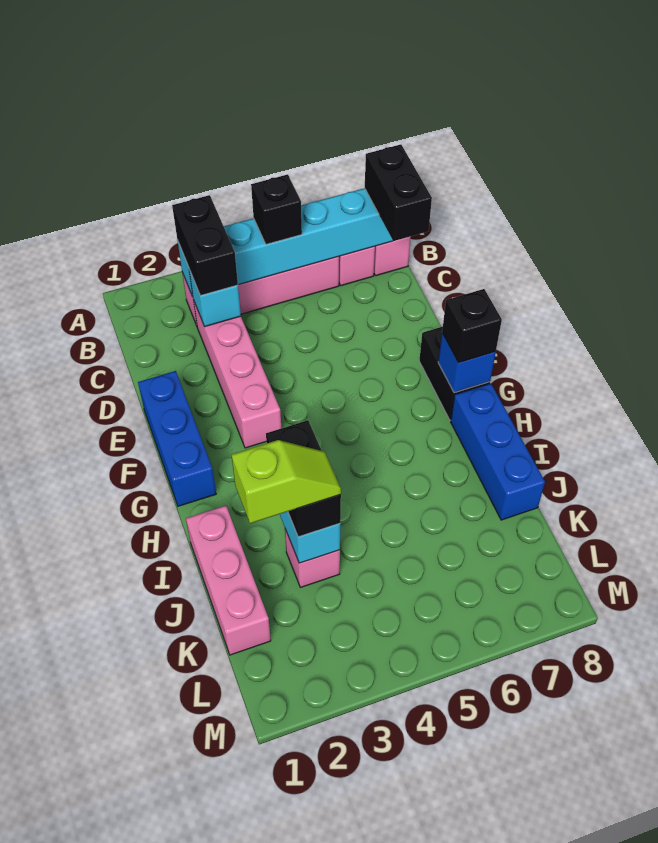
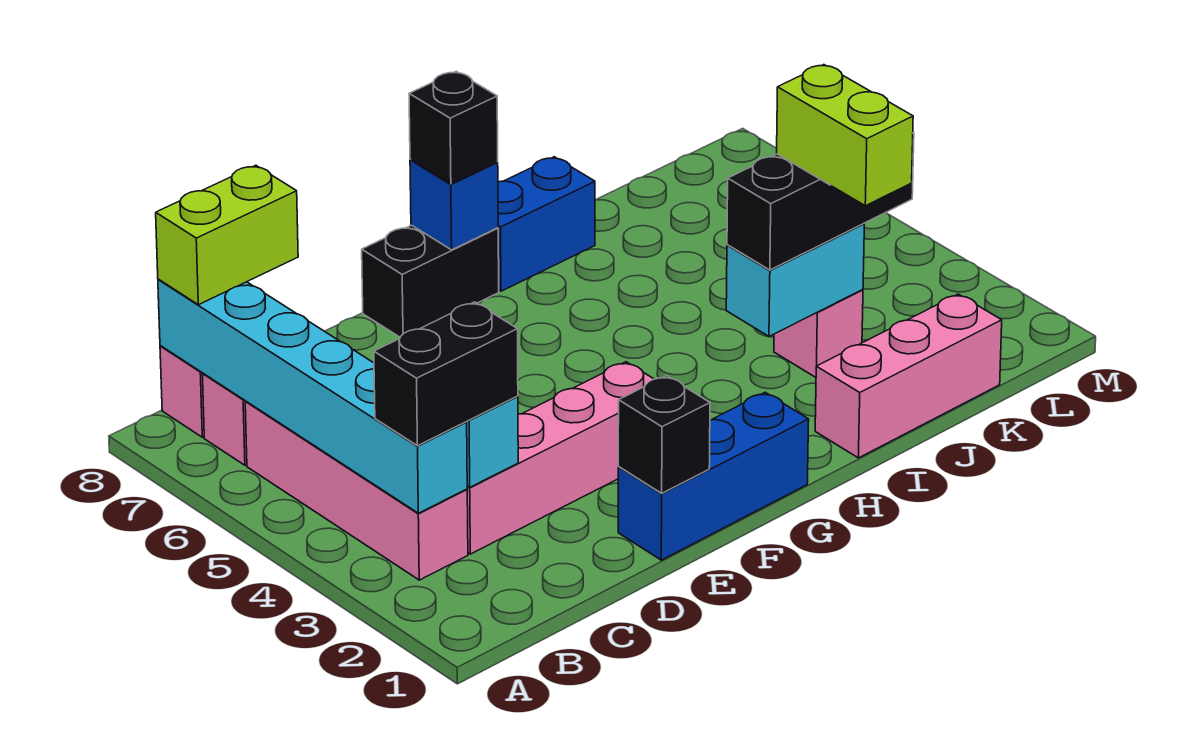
black brick B5 level 3 -> black brick E1 level 2
black brick B8:C8 level 3 -> lime brick B8:C8 level 3
blue brick H8:J8 level 1 -> blue brick H8:I8 level 1
black brick I3:J3 level 3 -> black brick I3:K3 level 3
lime slope J2:J3 level 4 top 2 -> lime brick J2:J3 level 4

